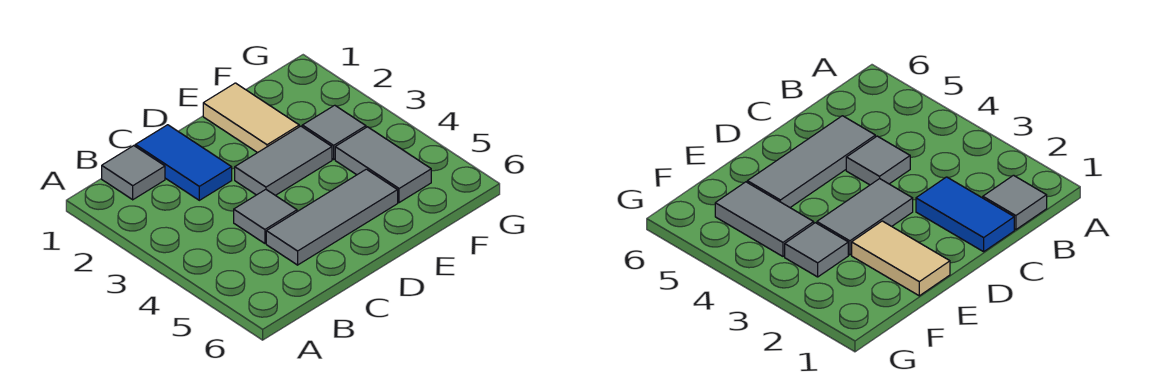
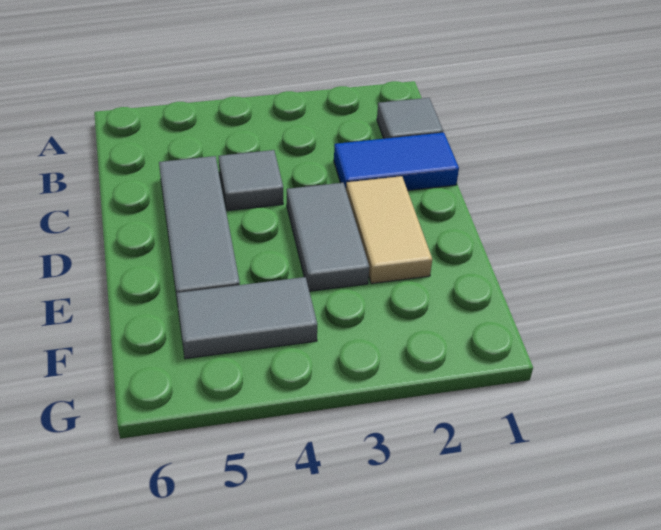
tan tile E1:E2 level 1 -> tan tile D2:E2 level 1
grey tile F3 level 1 -> none

